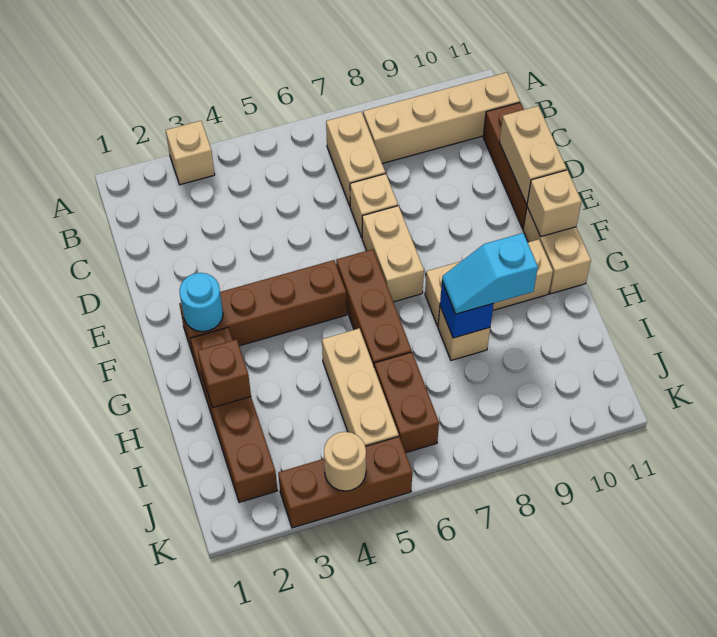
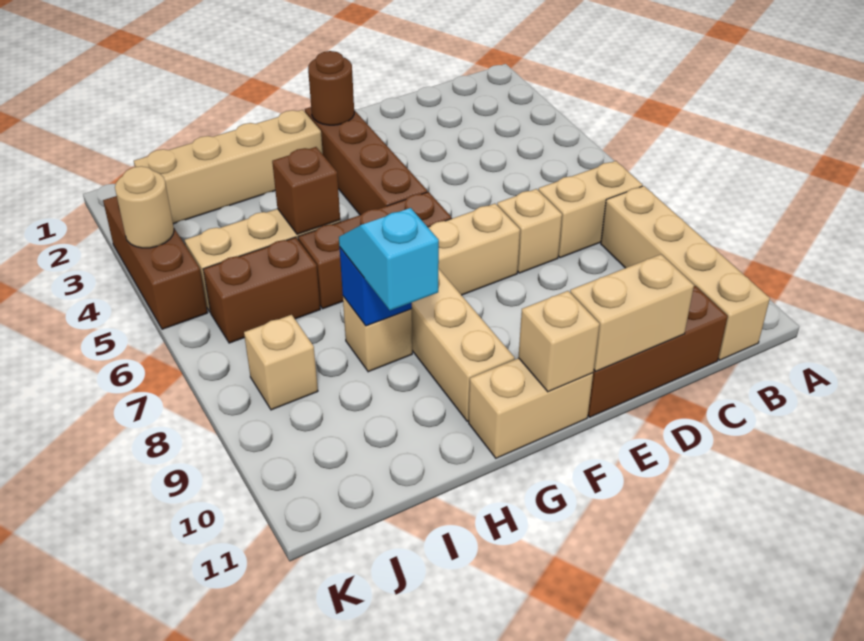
tan brick A3 level 1 -> tan brick J8 level 1
cyan round brick F2 level 2 -> brown round brick F2 level 2
brown brick G2:J2 level 1 -> tan brick G2:J2 level 1
brown brick H2 level 2 -> brown brick H5 level 2

